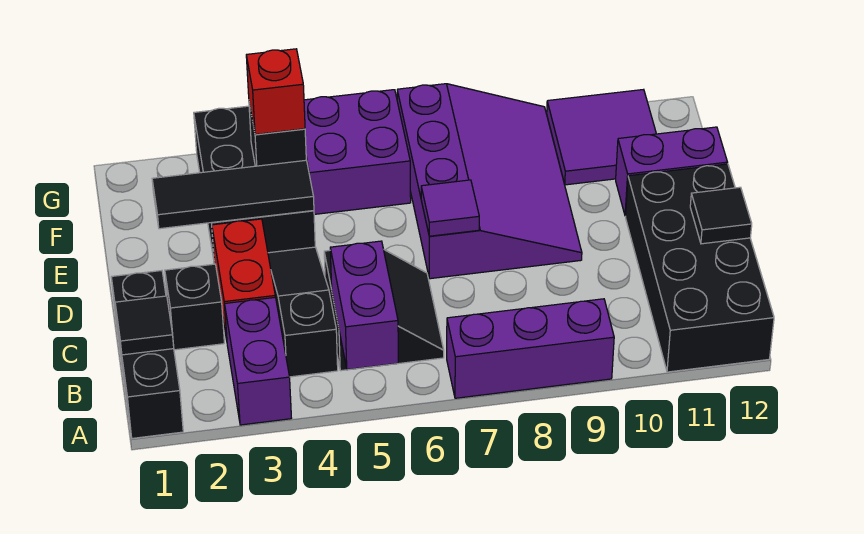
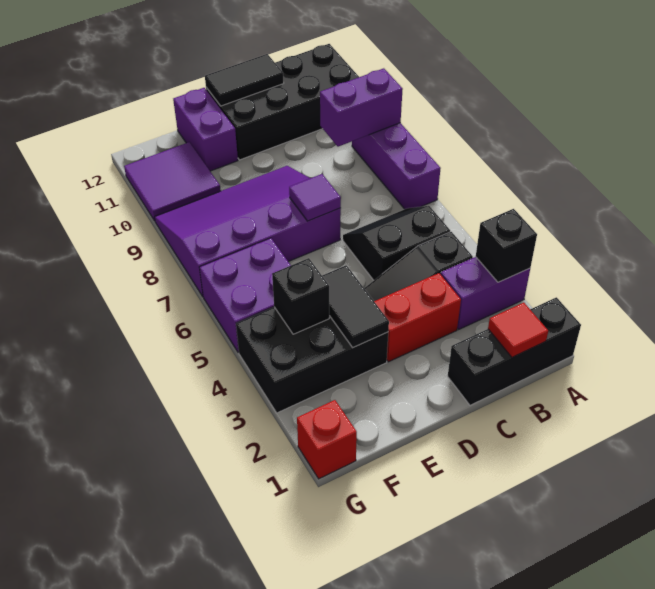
purple brick A5:B5 level 2 -> purple brick A9:B9 level 2
black tile B1 level 2 -> red tile B1 level 2
black brick C2 level 1 -> black brick A3 level 2
black tile C12 level 2 -> black tile C12:D12 level 2
black tile E2:E4 level 2 -> black tile E3:E4 level 2
red brick F4 level 3 -> red brick G1 level 1

